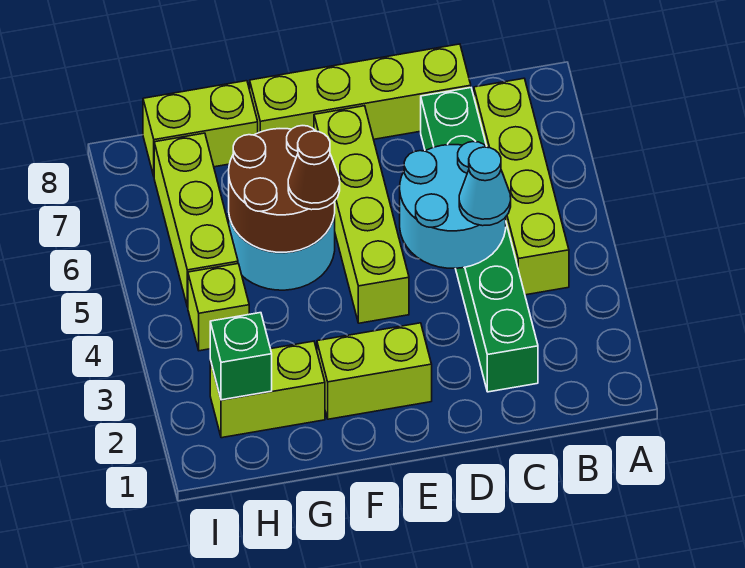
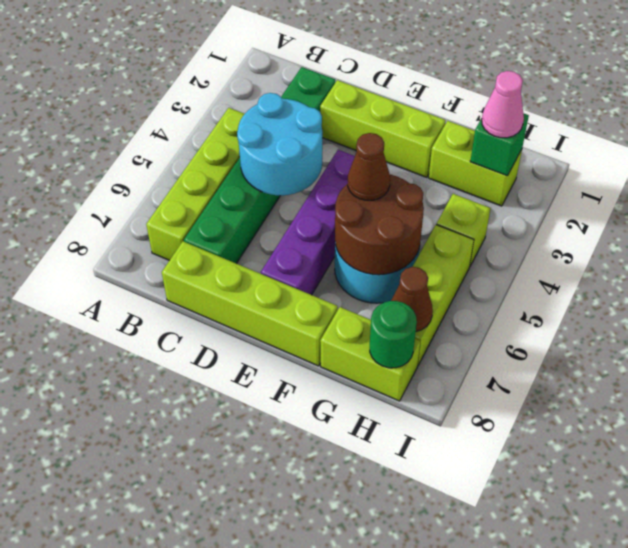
cyan cone C4 level 3 -> none
lime brick E2:F2 level 1 -> lime brick D2:F2 level 1
lime brick E4:E7 level 1 -> purple brick E4:E7 level 1
none -> pink cone H2 level 3
none -> brown cone H7 level 2
none -> green round brick H8 level 2

